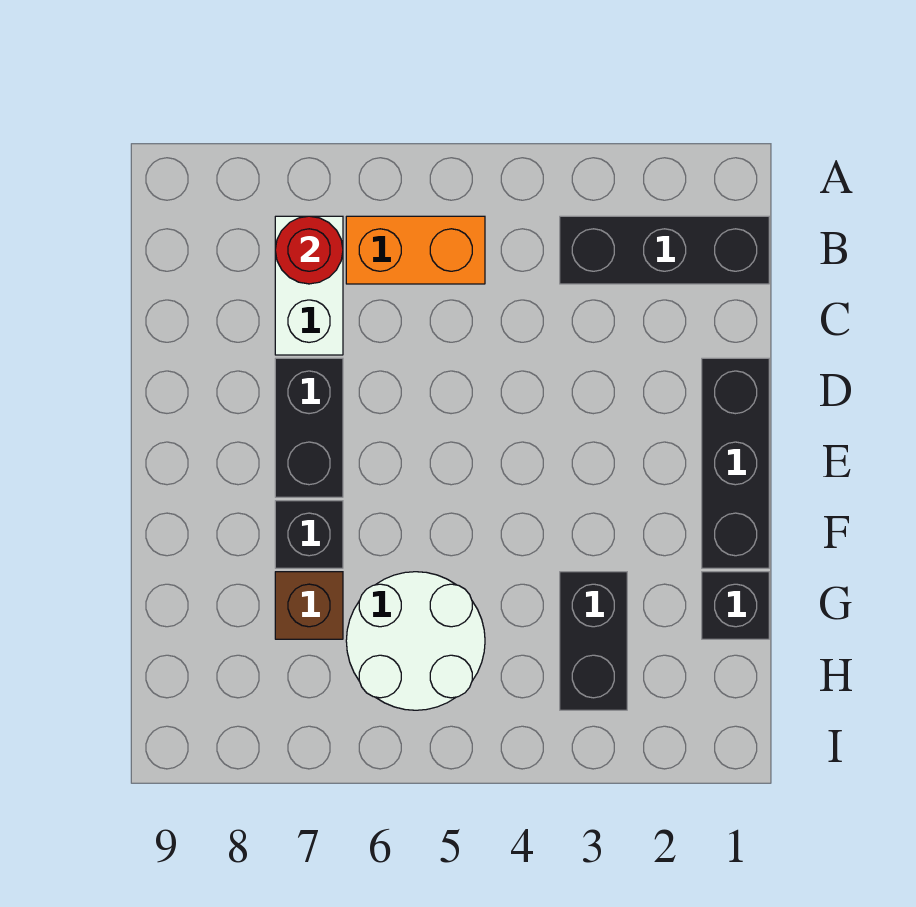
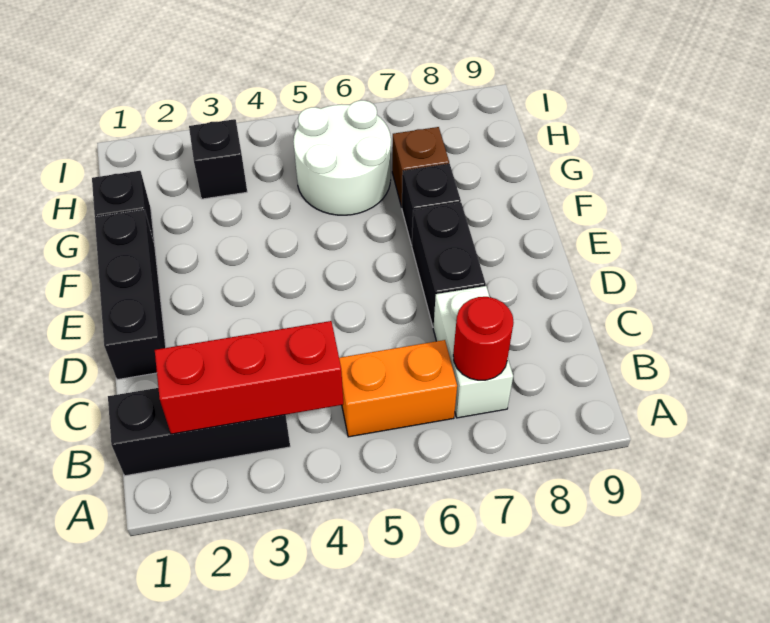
none -> red brick B2:B4 level 2
black brick G3:H3 level 1 -> black brick H3 level 1

